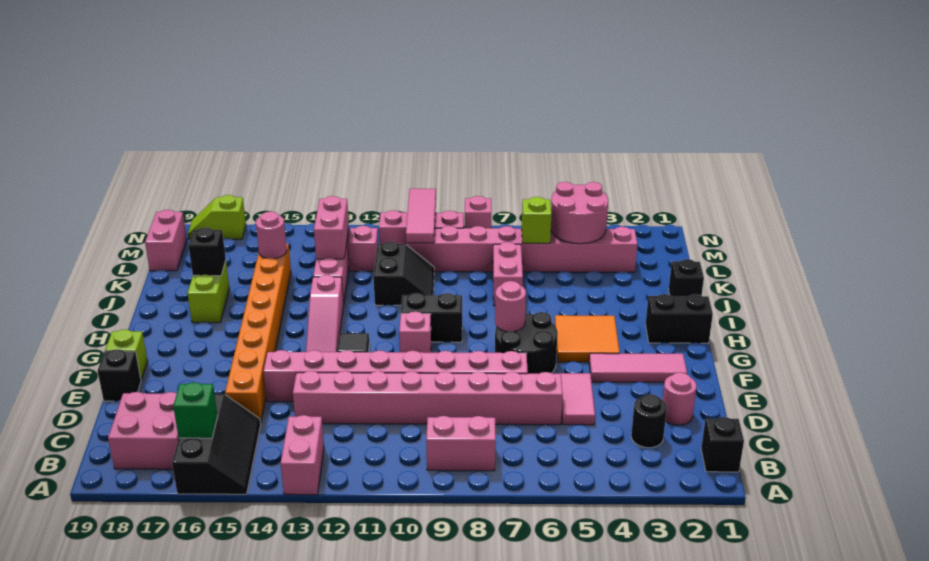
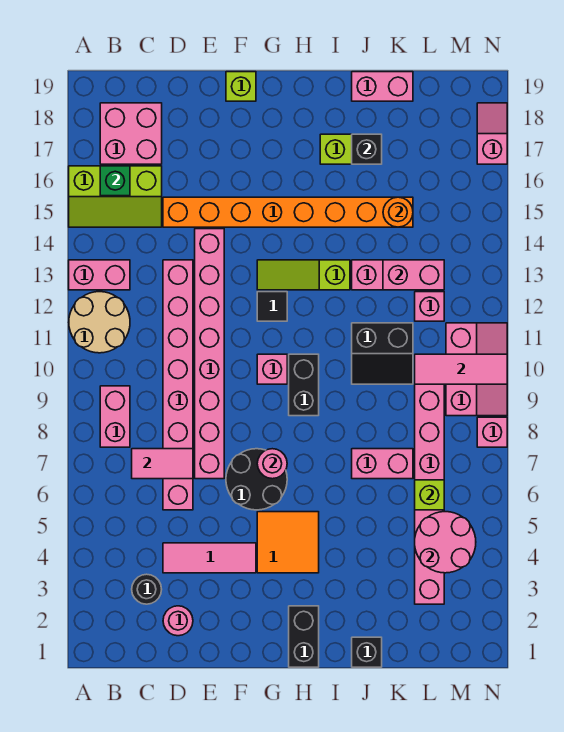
none -> tan round brick A11:B12 level 1
black slope A15:C16 level 1 top 16 -> lime slope A15:C16 level 1 top 16
black brick B1 level 1 -> none
pink tile D5:E5 level 1 -> pink tile C7:D7 level 2
black brick E19 level 1 -> none
pink tile F2:F4 level 1 -> pink tile D4:F4 level 1
pink slope G13:I13 level 1 top I -> lime slope G13:I13 level 1 top I
pink round brick K15 level 2 -> orange round brick K15 level 2
pink brick L19:M19 level 1 -> pink brick J19:K19 level 1
lime slope N17:N18 level 1 top 17 -> pink slope N17:N18 level 1 top 17

